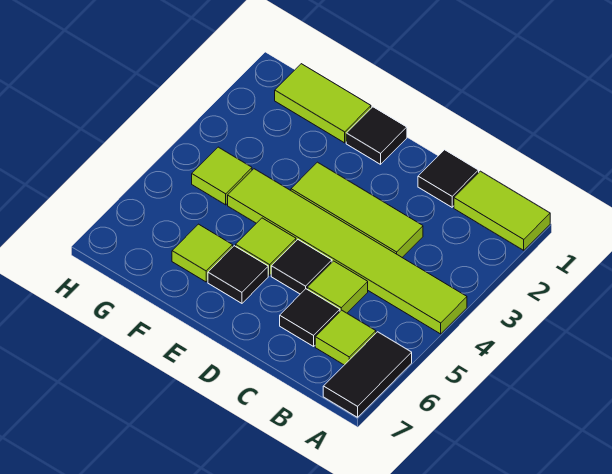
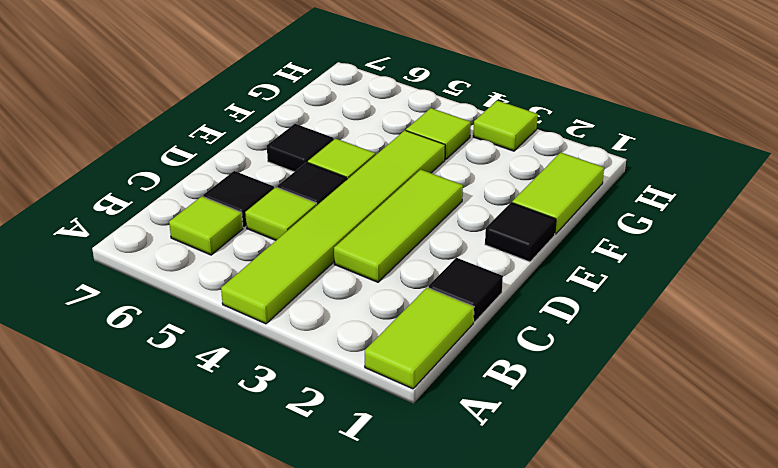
black tile A6:A7 level 1 -> none
lime tile F6 level 1 -> lime tile H3 level 1

